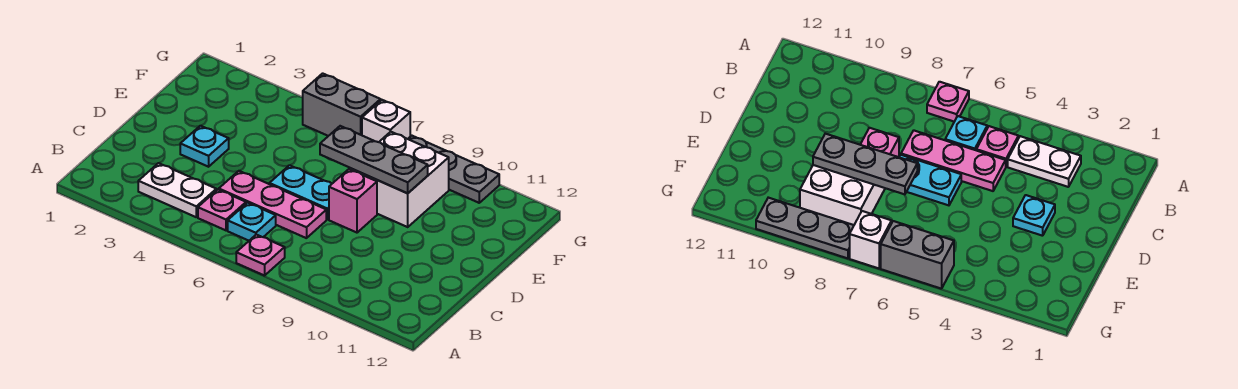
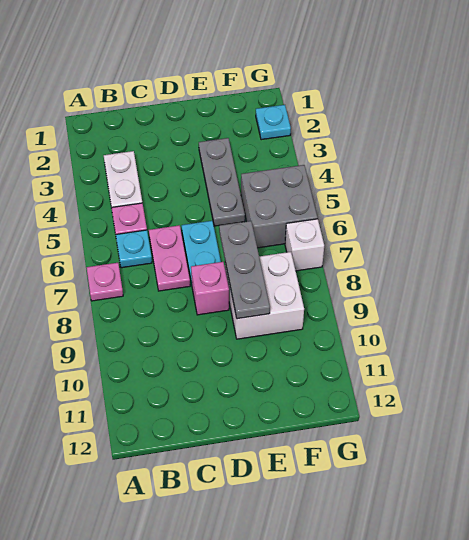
pink plate C5:C7 level 1 -> pink plate C6:C7 level 1
cyan plate D3 level 1 -> cyan plate G2 level 1
grey brick G5:G6 level 1 -> grey brick F5:G6 level 1
grey plate G8:G10 level 1 -> grey plate E3:E5 level 1

